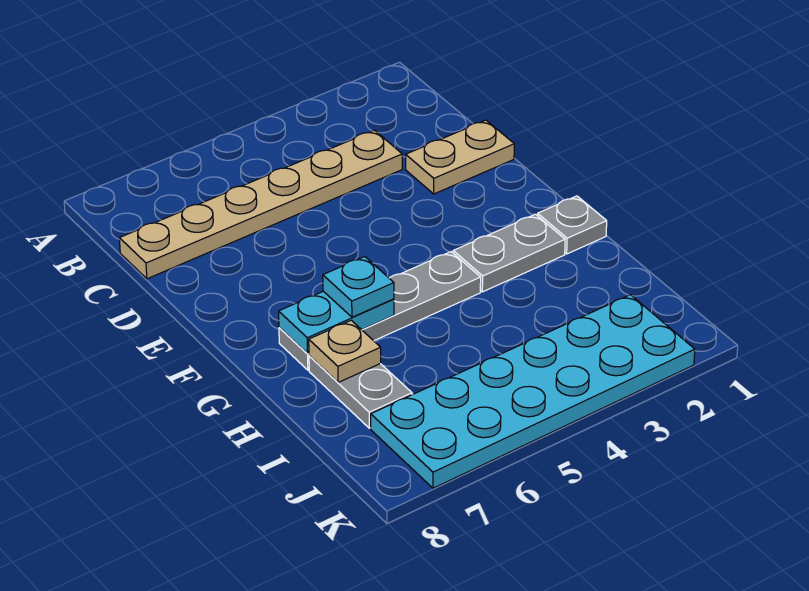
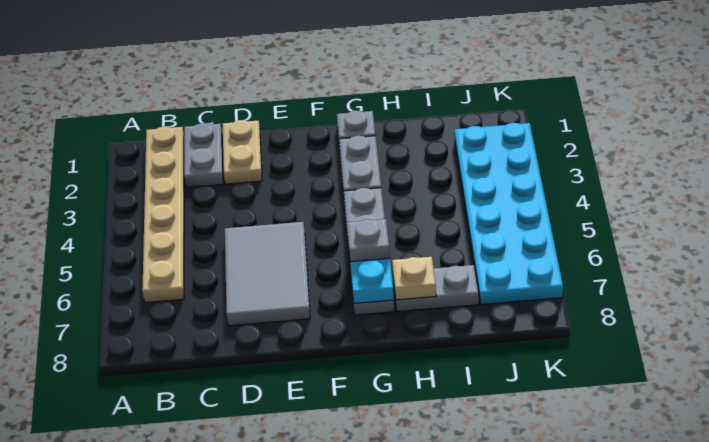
none -> grey plate C1:C2 level 1
tan plate C3:C8 level 1 -> tan plate B1:B6 level 1
none -> grey tile D5:E7 level 1
cyan plate G6 level 3 -> grey plate G6 level 3

